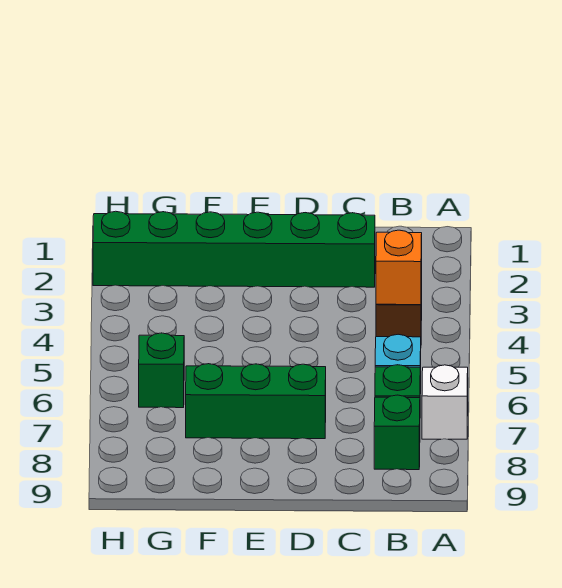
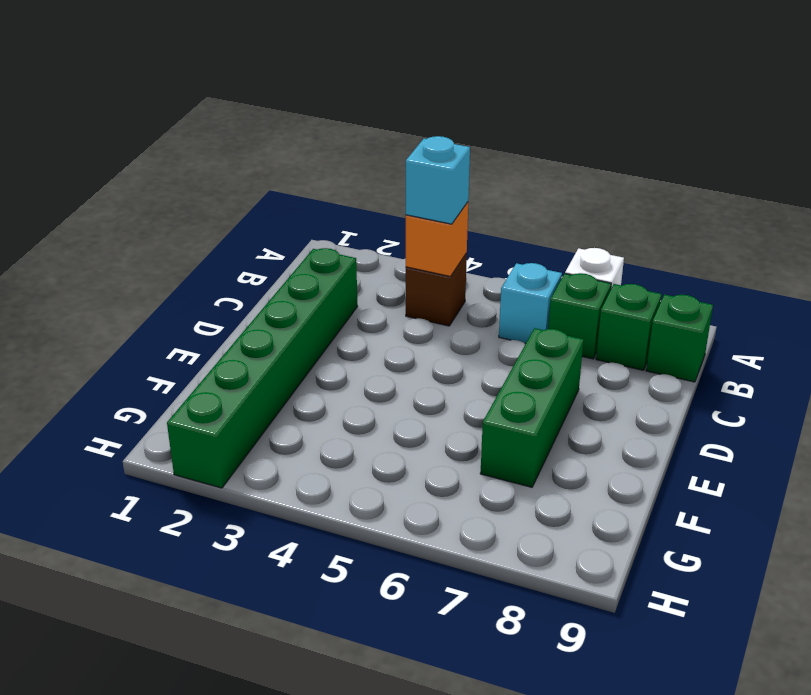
none -> cyan brick B4 level 3
green brick G6 level 1 -> green brick B9 level 1

